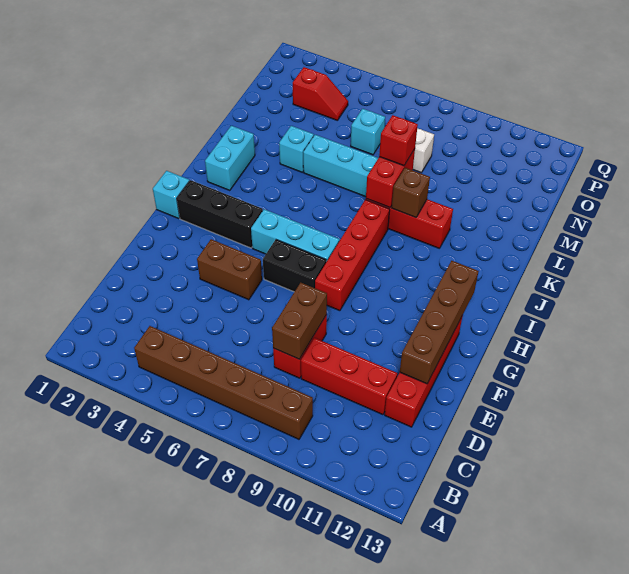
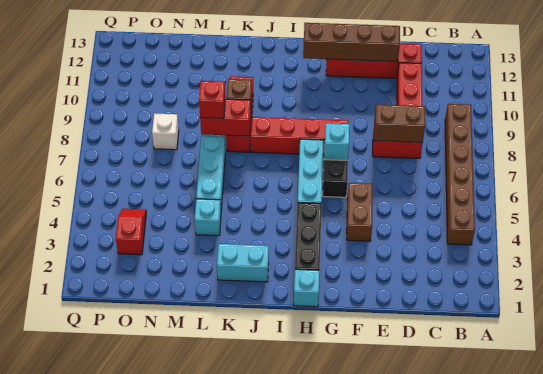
cyan brick N6 level 1 -> cyan brick G7 level 2

